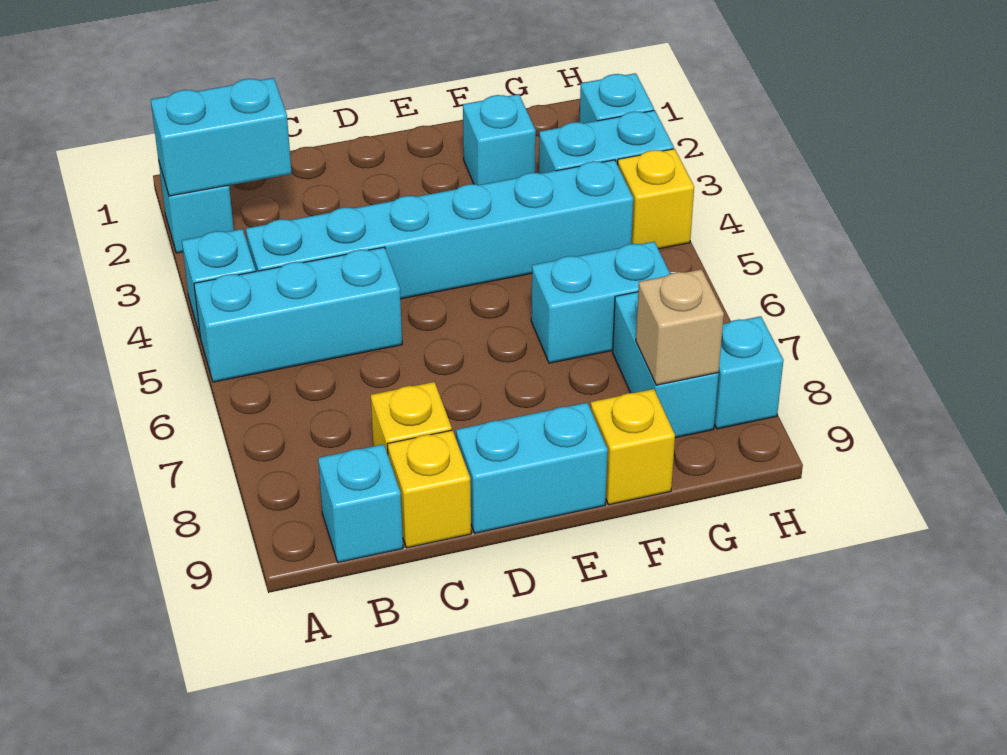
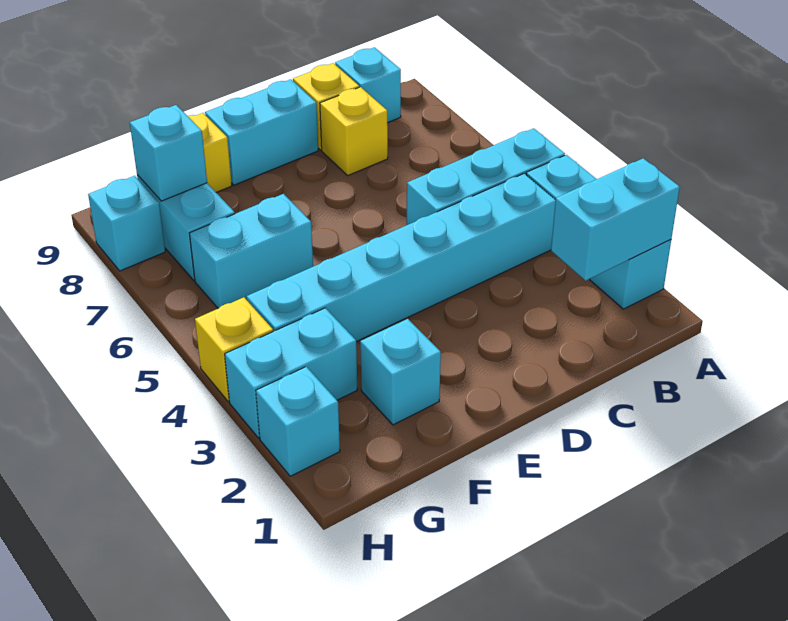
tan brick G8 level 2 -> cyan brick G8 level 2

